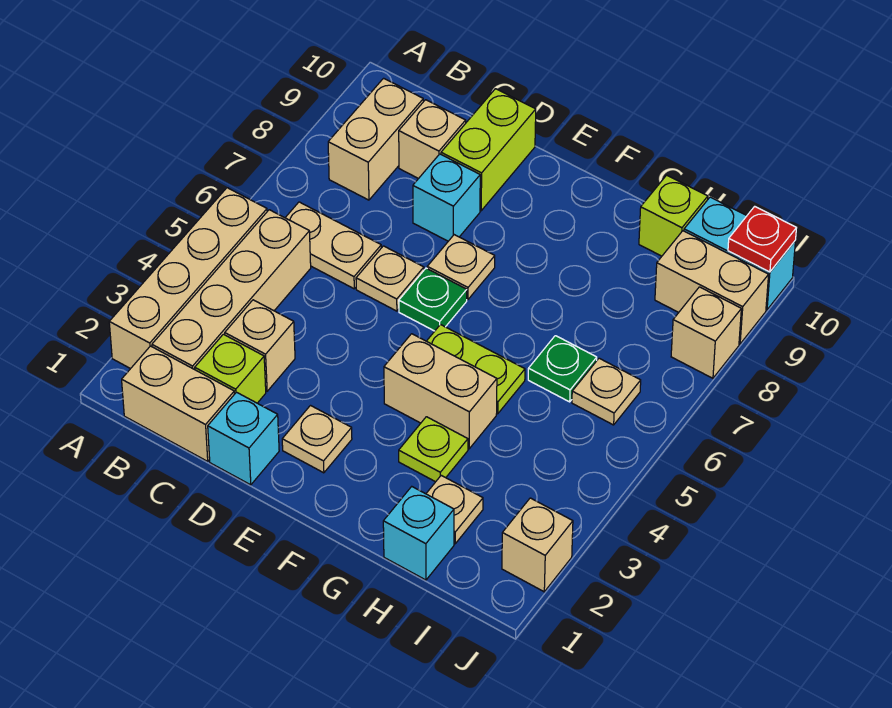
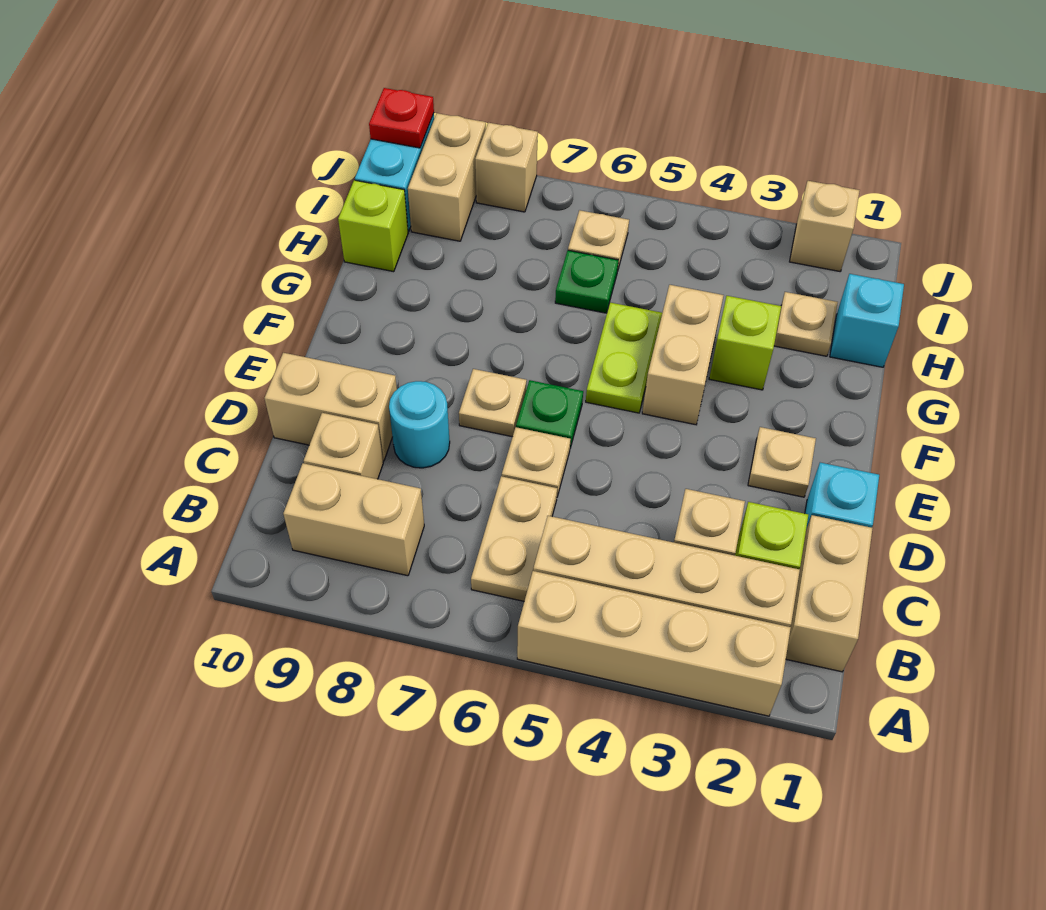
cyan brick D8 level 1 -> cyan round brick D8 level 1
lime brick D9:D10 level 1 -> tan brick D9:D10 level 1
lime plate G3 level 1 -> lime brick G3 level 1

